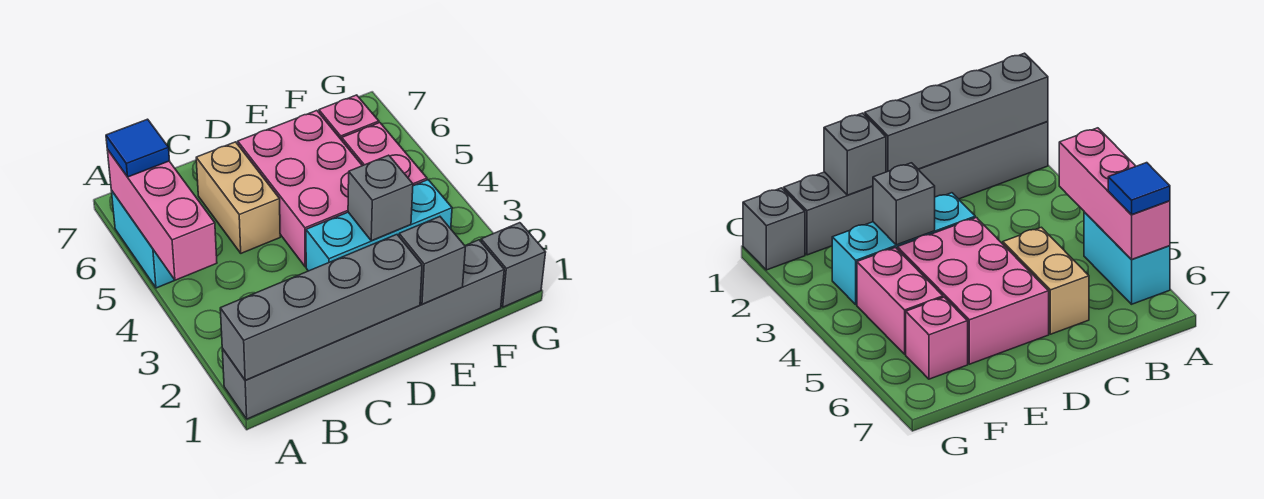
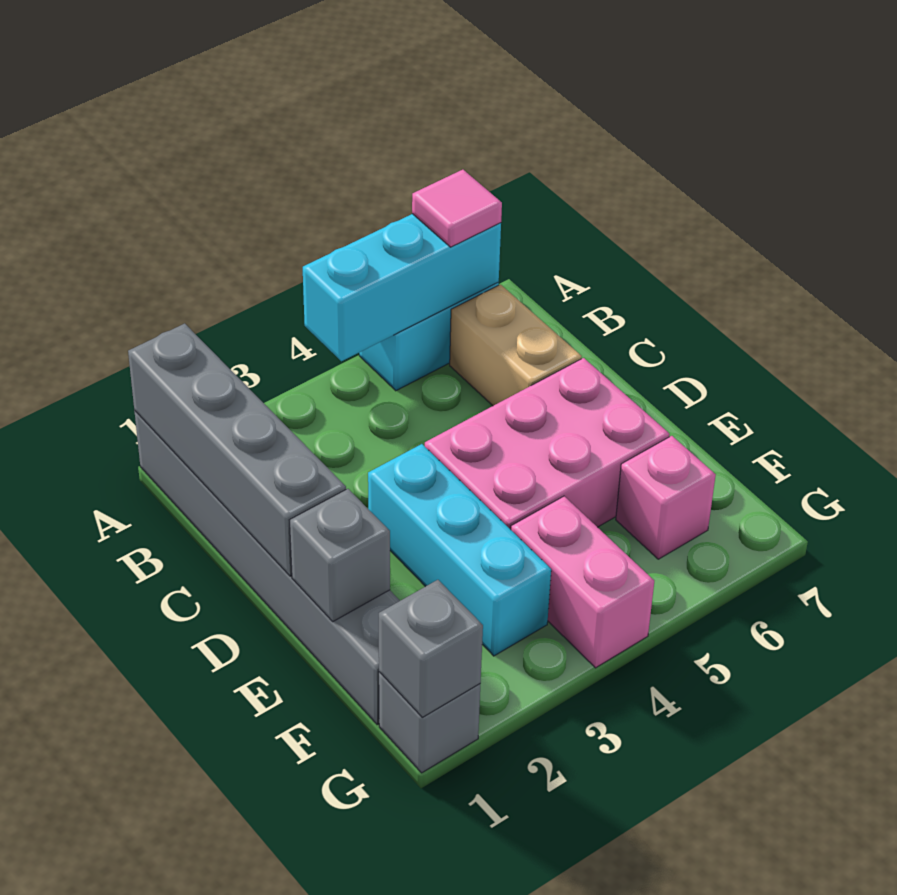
pink brick A4:A6 level 2 -> cyan brick A4:A6 level 2
blue tile A6 level 3 -> pink tile A6 level 3
tan brick C5:C6 level 1 -> tan brick B6:C6 level 1
grey brick E3 level 2 -> grey brick G1 level 2
pink brick F4:F5 level 1 -> pink brick F4:G4 level 1

